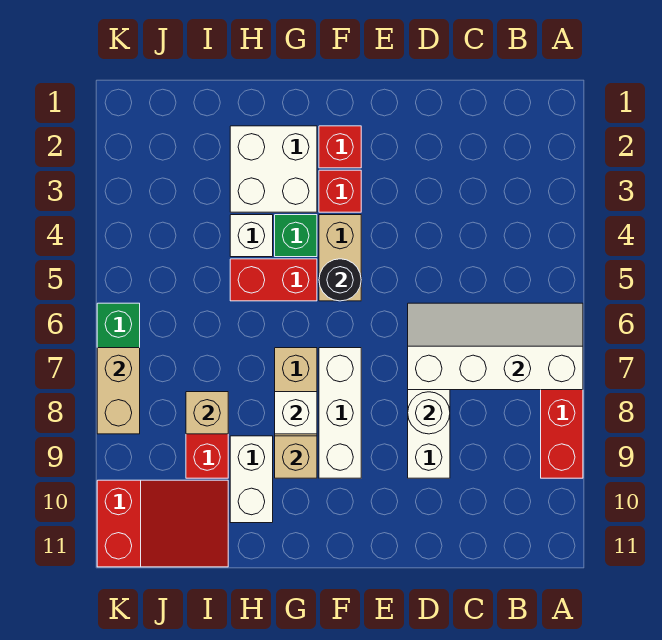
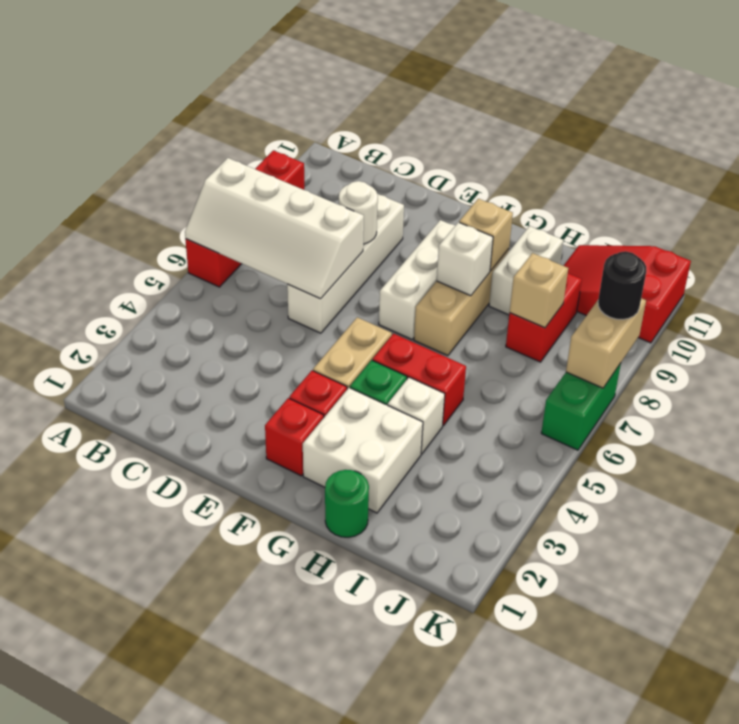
black round brick F5 level 2 -> black round brick K8 level 3
none -> green round brick H1 level 1

